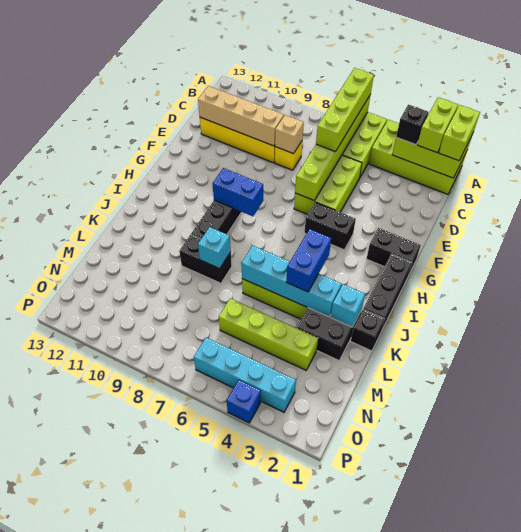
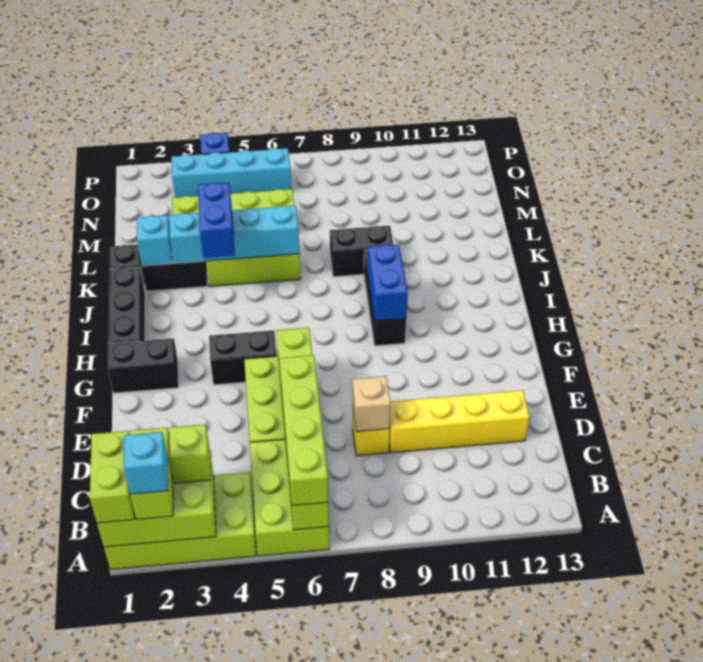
black brick B3 level 3 -> lime brick B3 level 3
tan brick D9:D12 level 2 -> none
blue brick H8:H9 level 2 -> blue brick H9:I9 level 2
cyan brick K8 level 2 -> cyan brick A2 level 4

